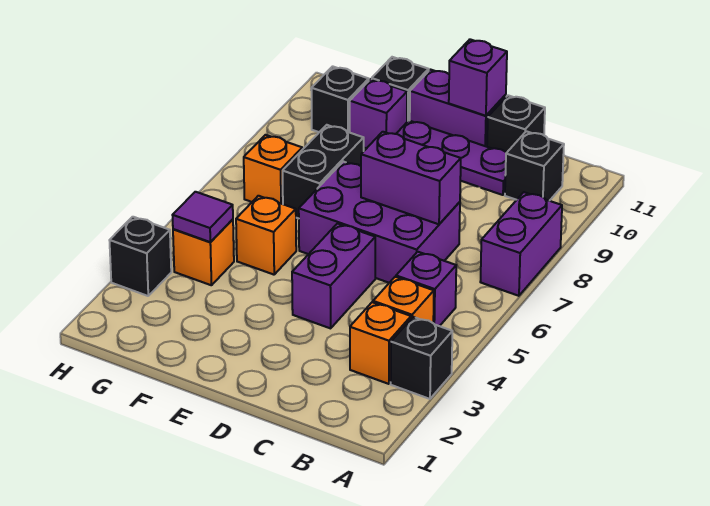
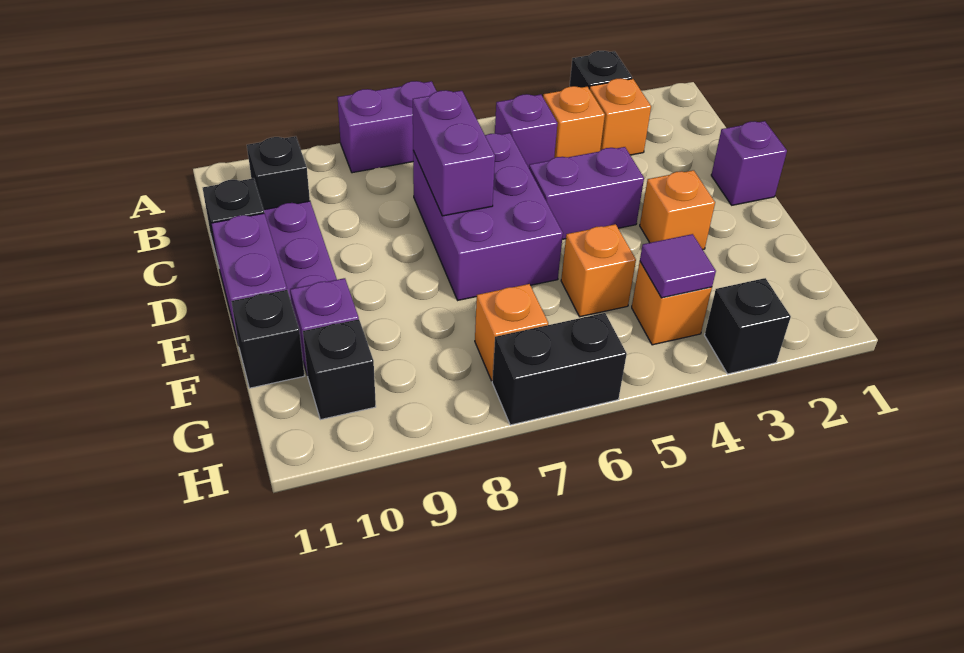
purple brick D11 level 2 -> purple brick D1 level 1
none -> orange brick E3 level 1
black brick F7:F8 level 1 -> black brick H6:H7 level 1

